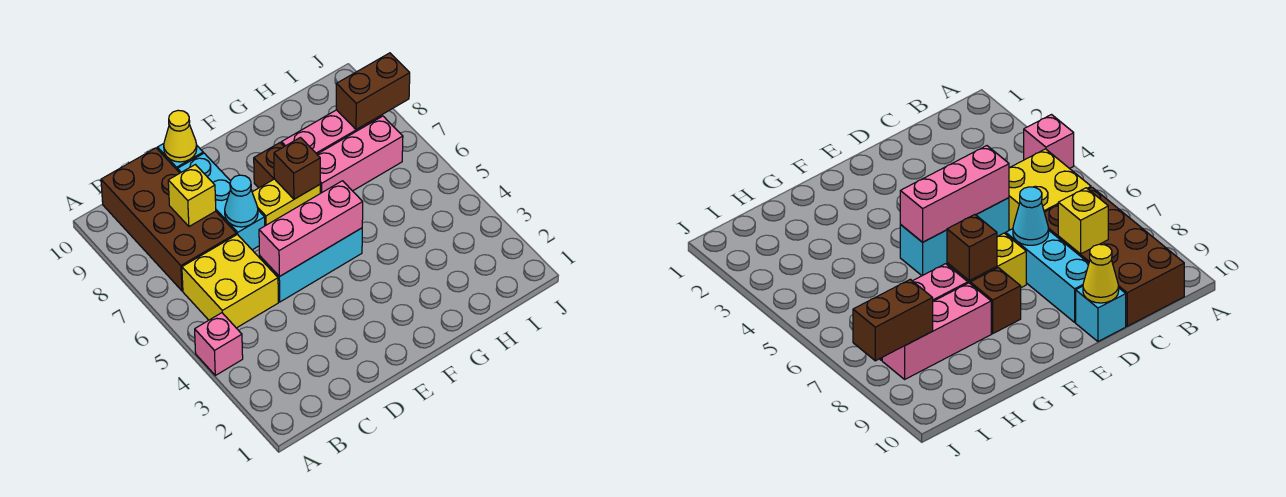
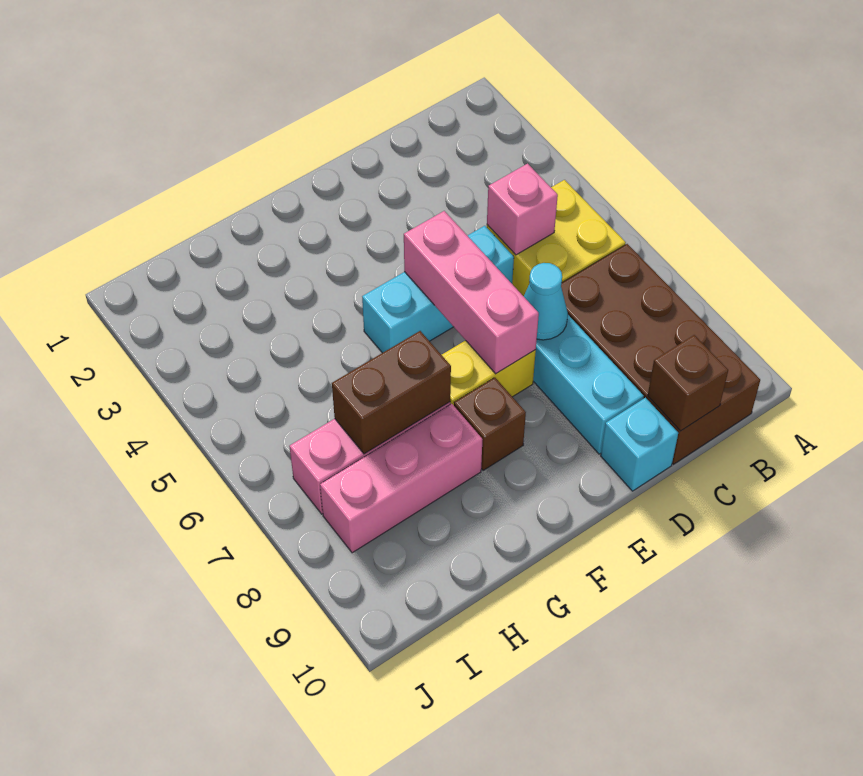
pink brick A4 level 1 -> pink brick C5 level 2
yellow brick C8 level 2 -> none
pink brick D5:F5 level 2 -> pink brick E5:E7 level 2
yellow cone D10 level 2 -> none
brown brick F7 level 2 -> brown brick C10 level 2
brown brick I8:J8 level 2 -> brown brick G7:H7 level 2

